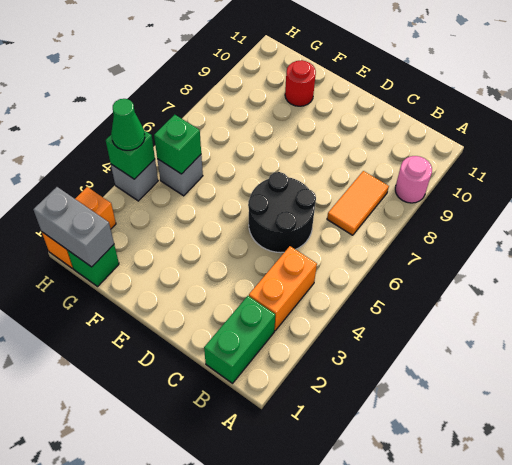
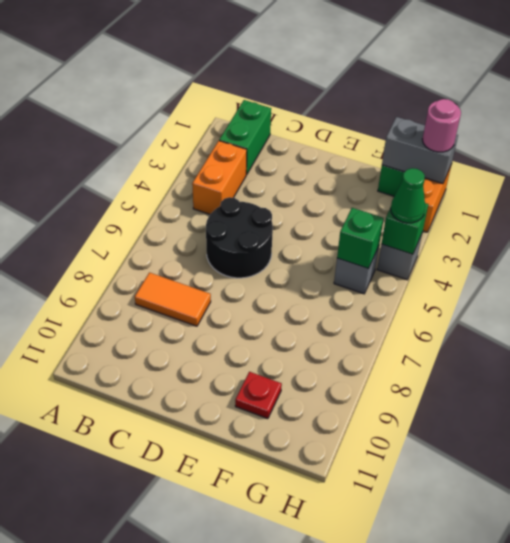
pink round brick A9 level 1 -> pink round brick H1 level 3
orange tile B7:B8 level 1 -> orange tile B8:C8 level 1
red round brick F10 level 1 -> red plate F10 level 1

